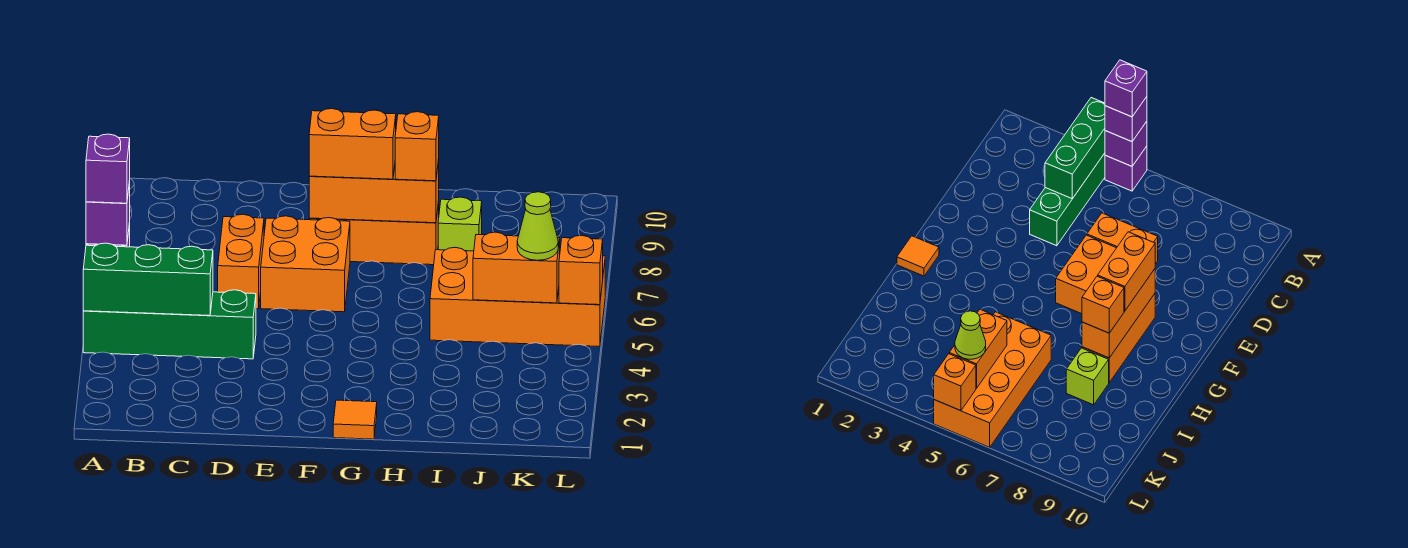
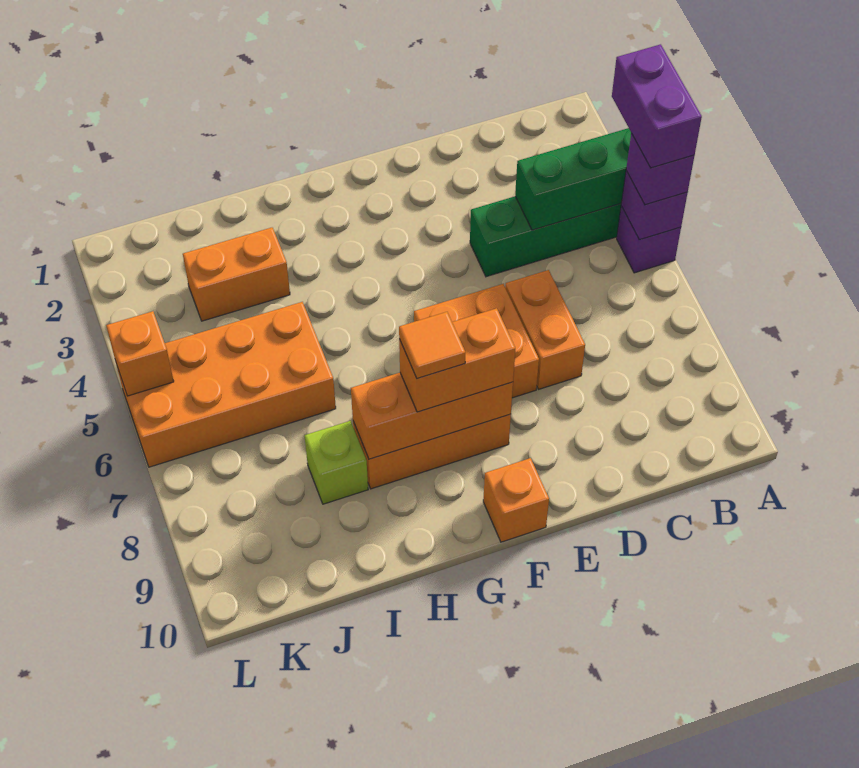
purple brick A5 level 4 -> purple brick A4:A5 level 4
orange tile G1 level 1 -> orange tile G8 level 4
orange brick H8 level 3 -> orange brick F10 level 1
orange brick J5:K5 level 2 -> orange brick I3:J3 level 1
lime cone K5 level 3 -> none

